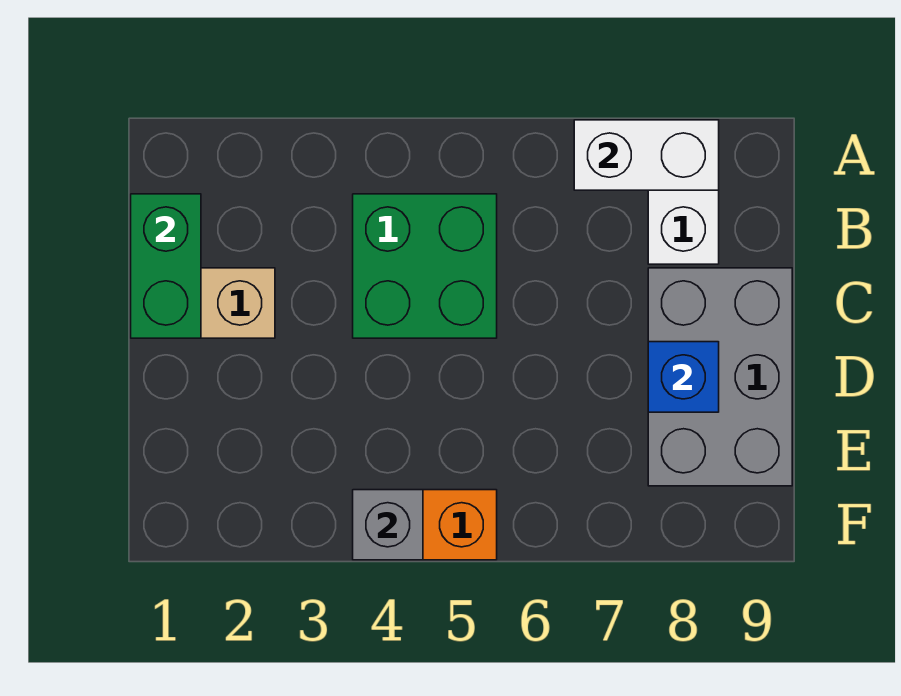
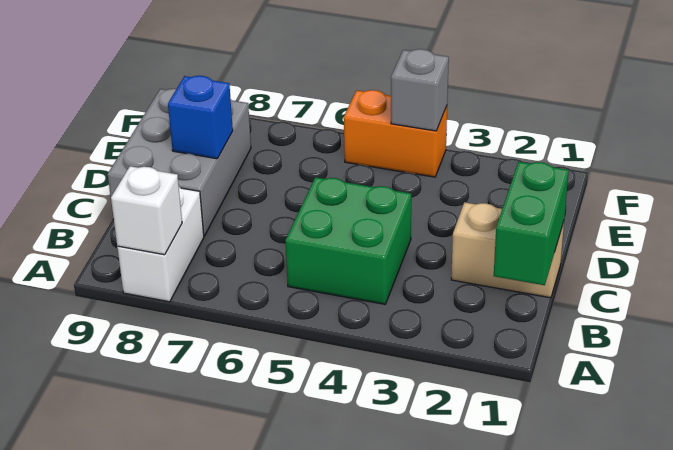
white brick A7:A8 level 2 -> white brick A8 level 2

